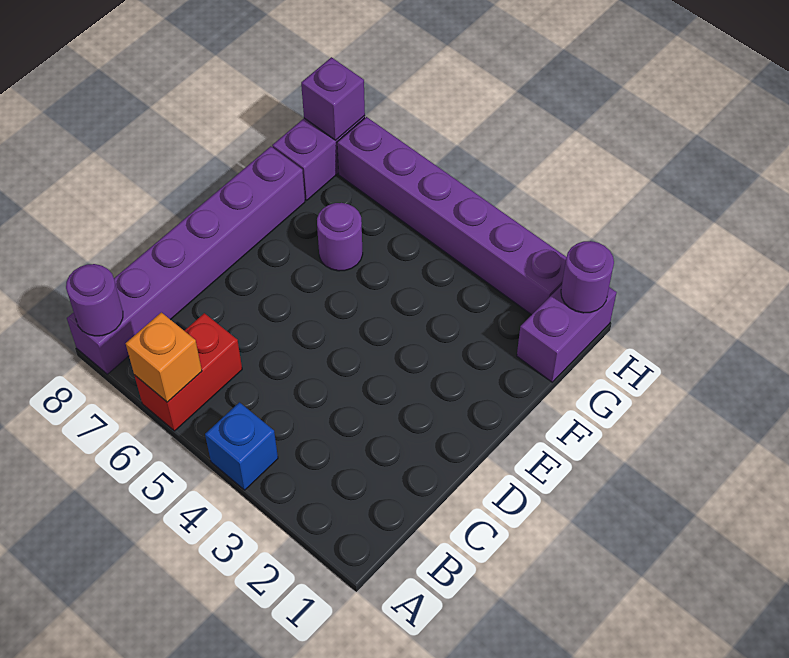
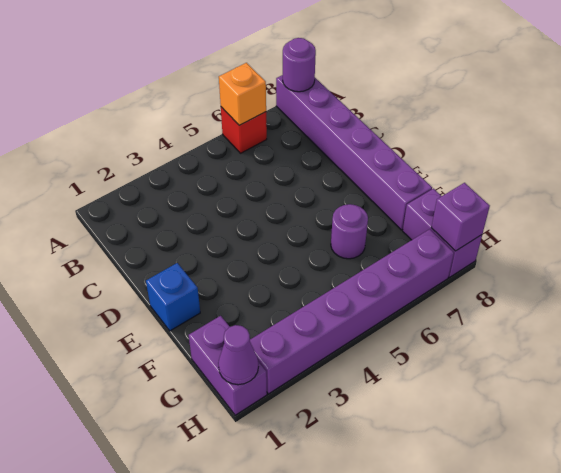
blue brick A4 level 1 -> blue brick E1 level 1
red brick A6:B6 level 1 -> red brick A6 level 1
purple round brick H1 level 2 -> purple cone H1 level 2

